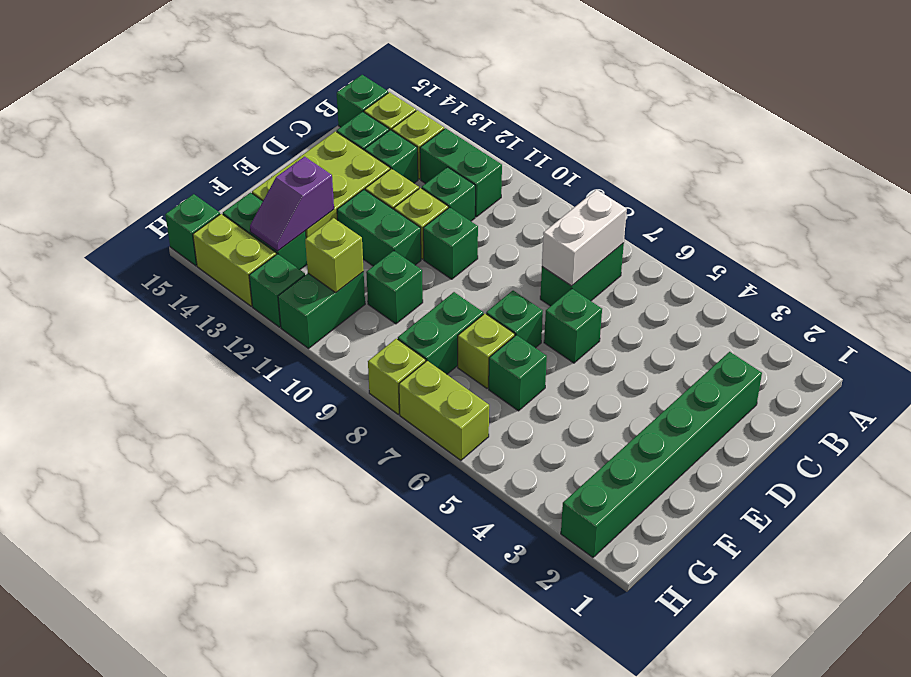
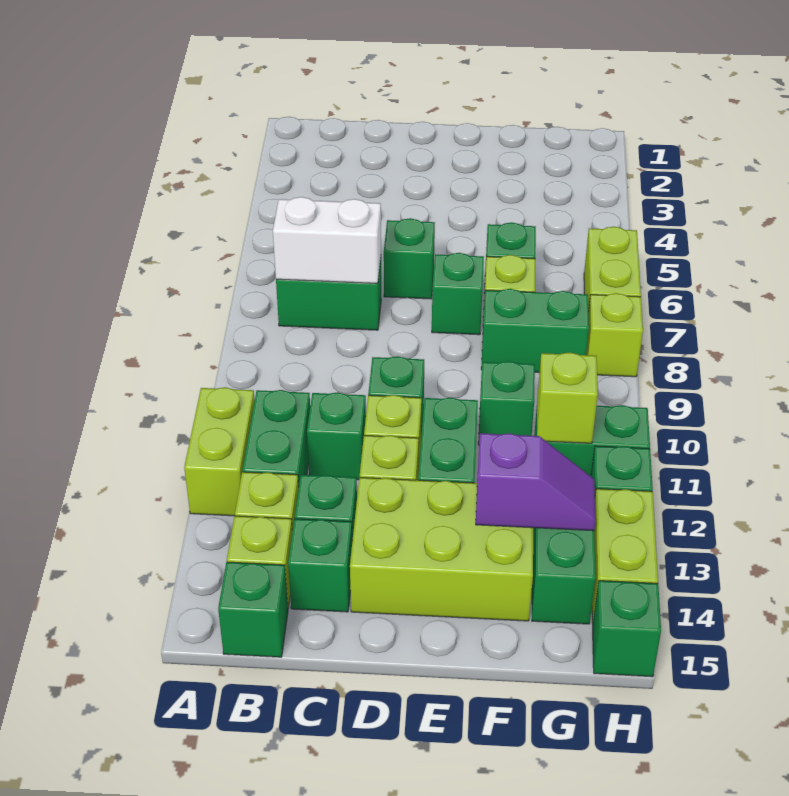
none -> lime brick A11:A12 level 1
green brick C2:H2 level 1 -> none

